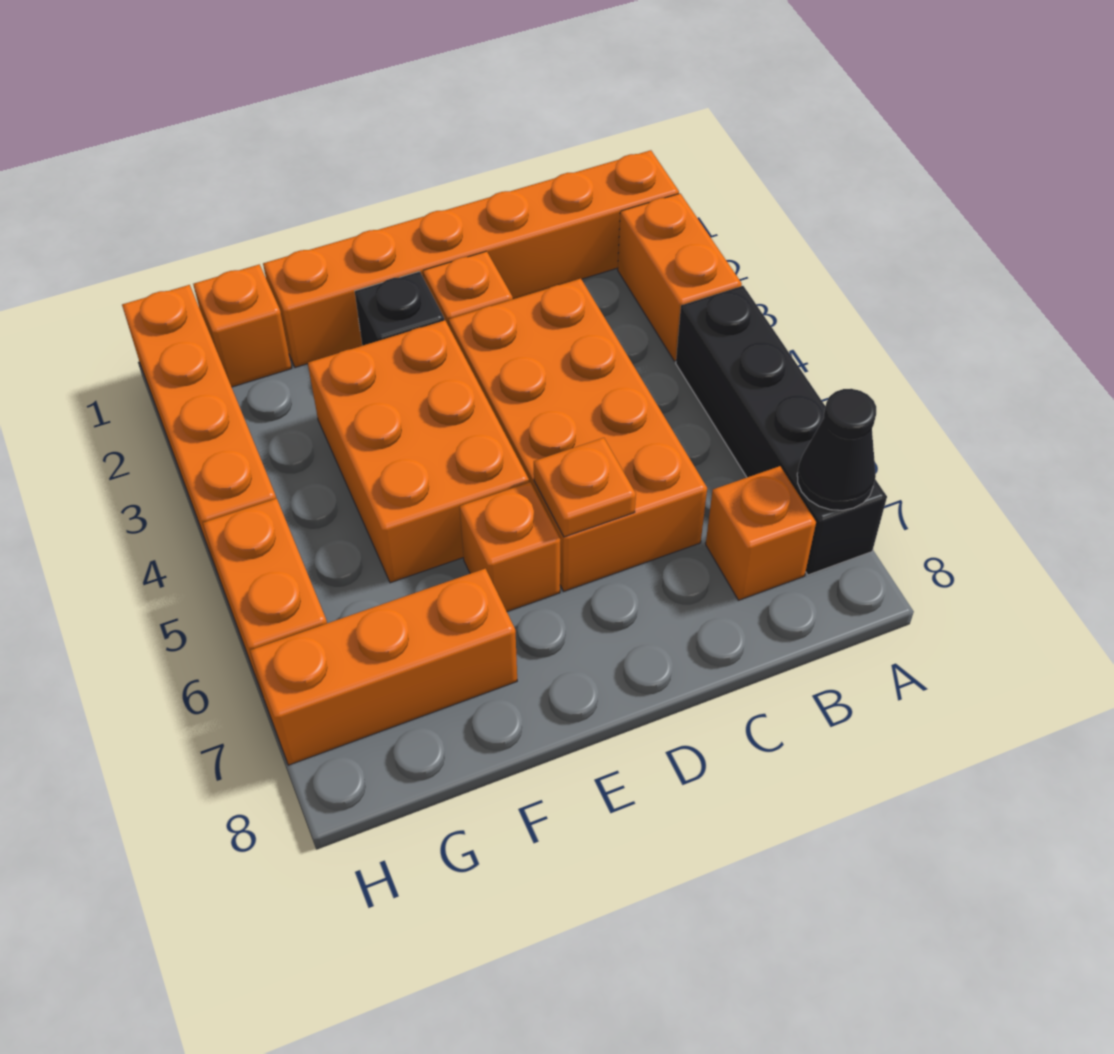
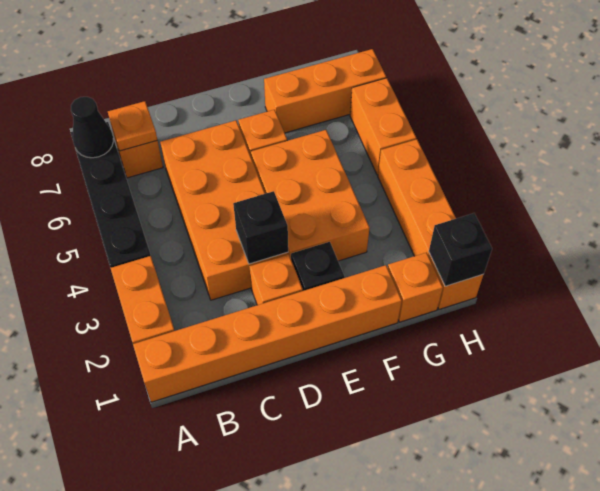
none -> black brick D3 level 2
orange plate D6 level 2 -> orange plate B7 level 2
none -> black brick H1 level 2

